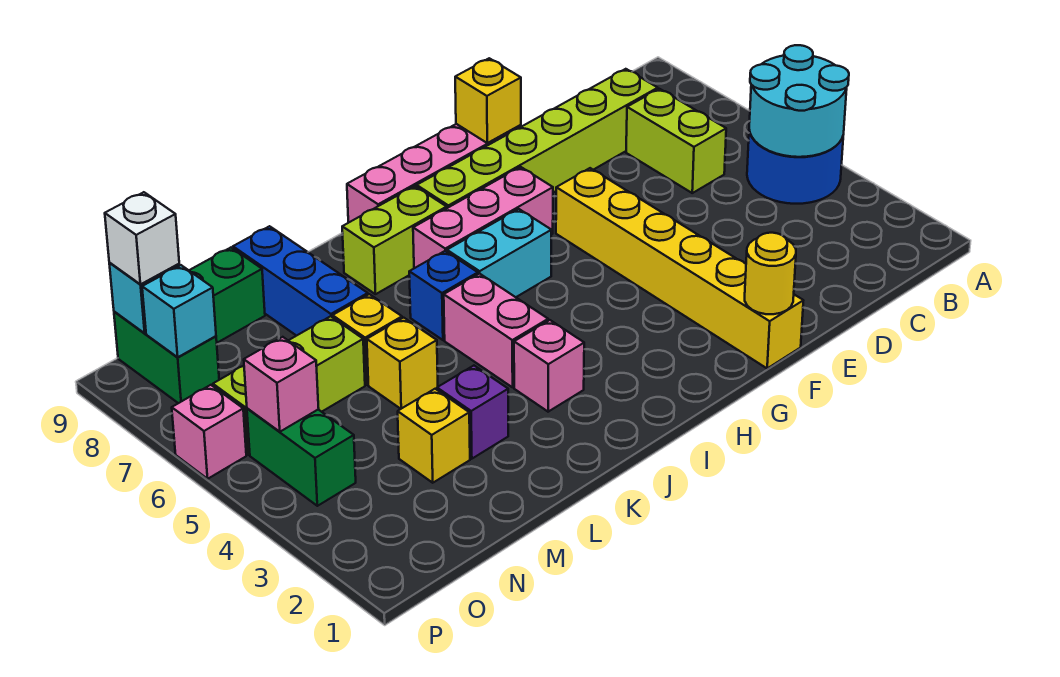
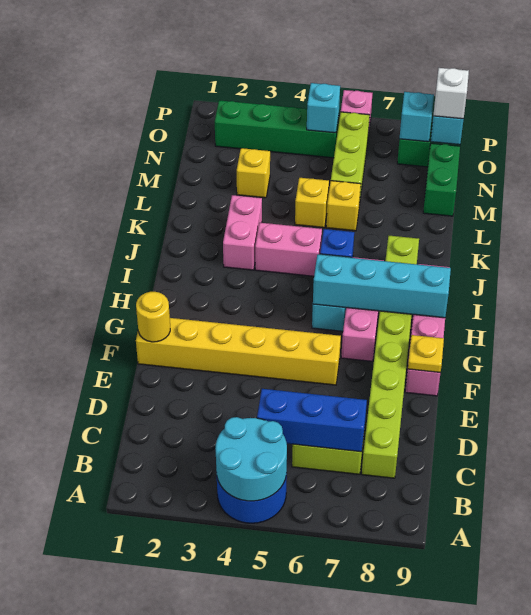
yellow brick F9 level 2 -> yellow plate F9 level 2
none -> cyan brick H6:H9 level 2
pink brick J3 level 1 -> pink brick J3:K3 level 1
purple brick L3 level 1 -> none
blue brick L7:L9 level 1 -> blue brick C5:C7 level 2
green brick O4:O5 level 1 -> green brick O2:O5 level 1
pink brick O5 level 2 -> cyan brick O5 level 2

